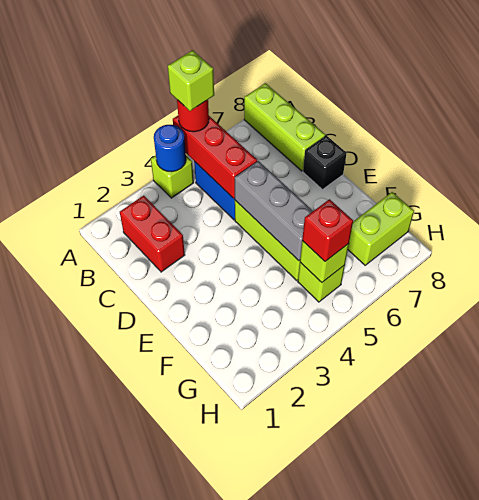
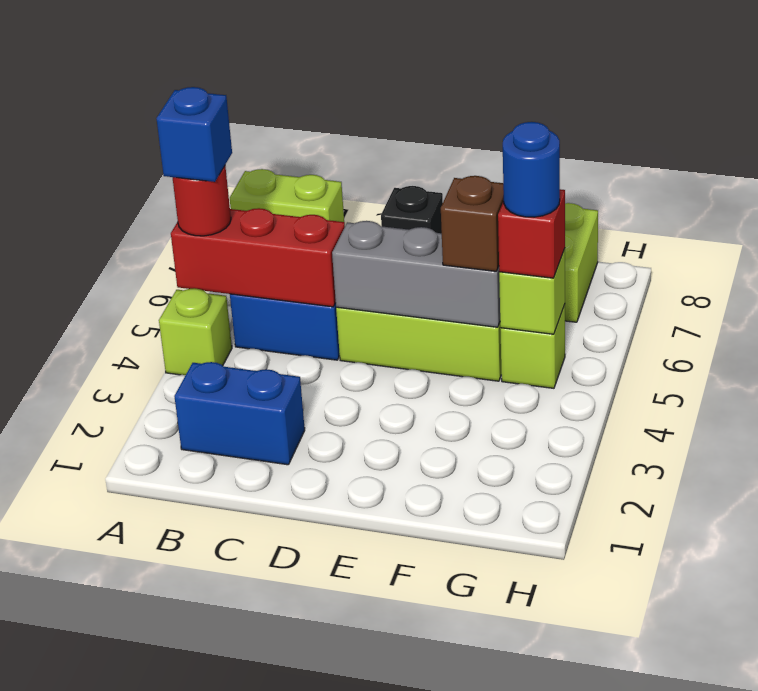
blue round brick A4 level 2 -> blue round brick G5 level 4
lime brick A5 level 4 -> blue brick A5 level 4
lime brick A8:C8 level 1 -> lime brick A8:B8 level 1
red brick B2:C2 level 1 -> blue brick B2:C2 level 1
none -> brown brick F5 level 3

